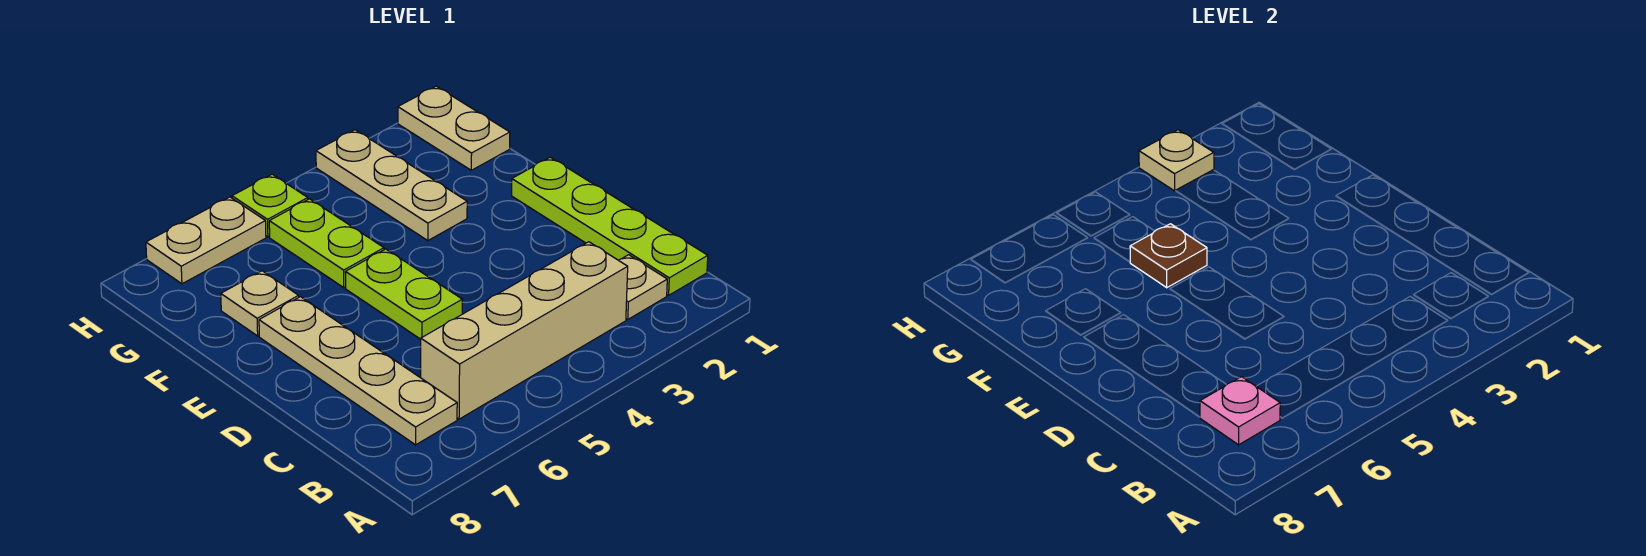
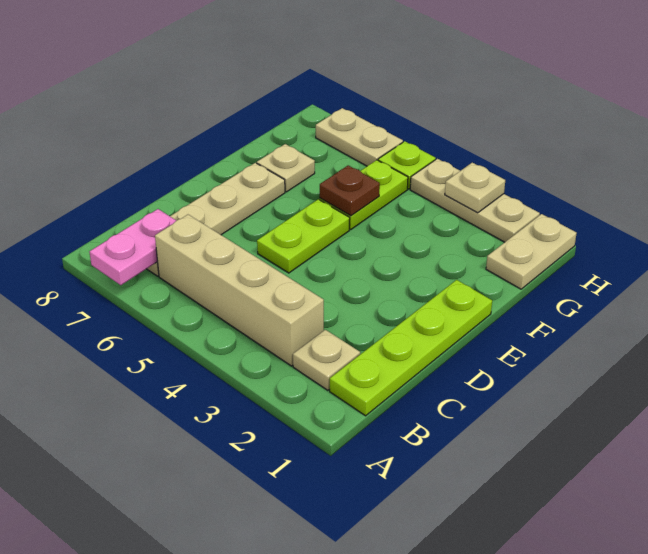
pink plate B7 level 2 -> pink plate A7:B7 level 2
tan plate F3:H3 level 1 -> tan plate H2:H4 level 1

